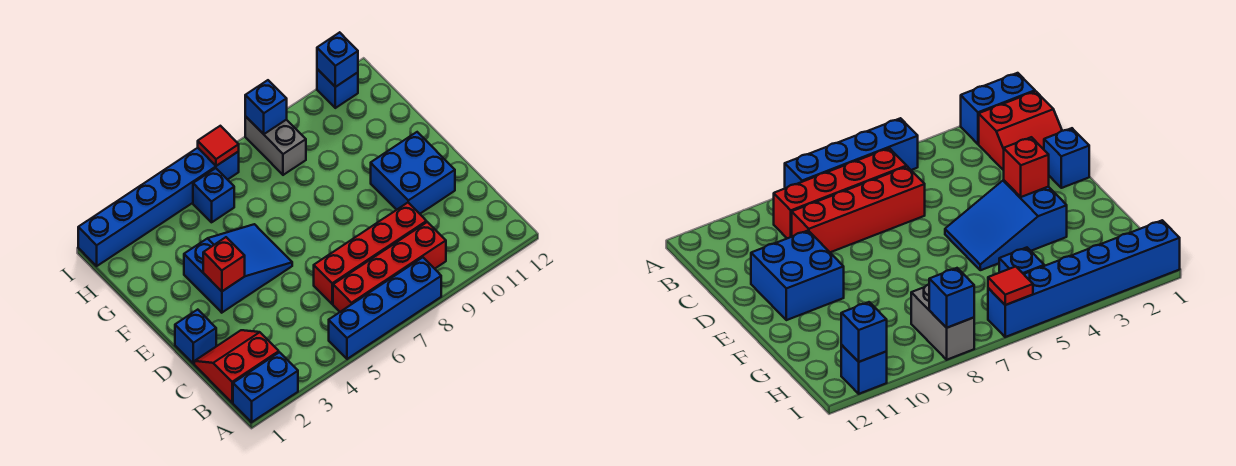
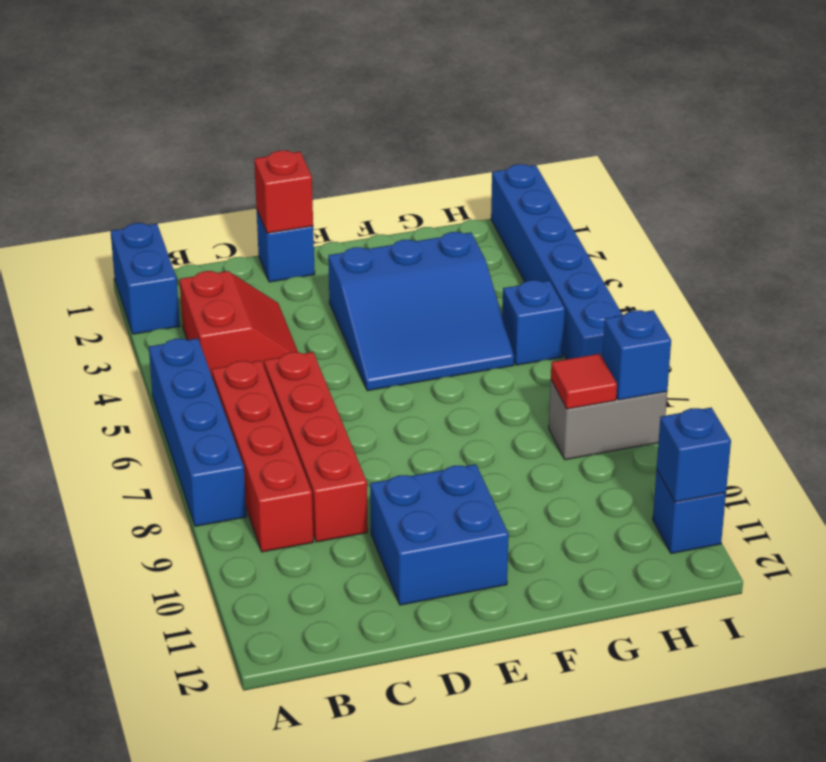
red slope B1:C2 level 1 top B -> red slope B3:C4 level 1 top B
blue slope E3:F5 level 1 top 3 -> blue slope E3:G5 level 1 top 3
red brick E3 level 2 -> red brick D1 level 2
red tile I6 level 2 -> red tile H8 level 2

